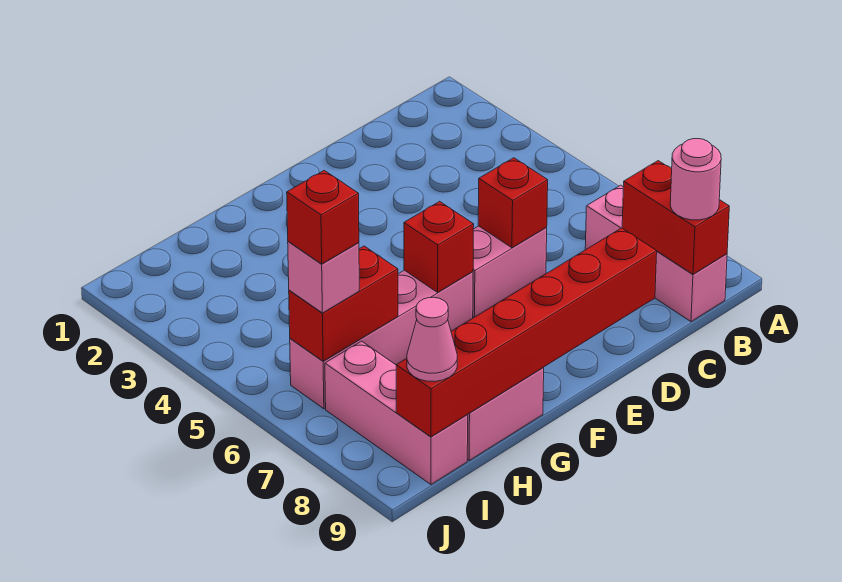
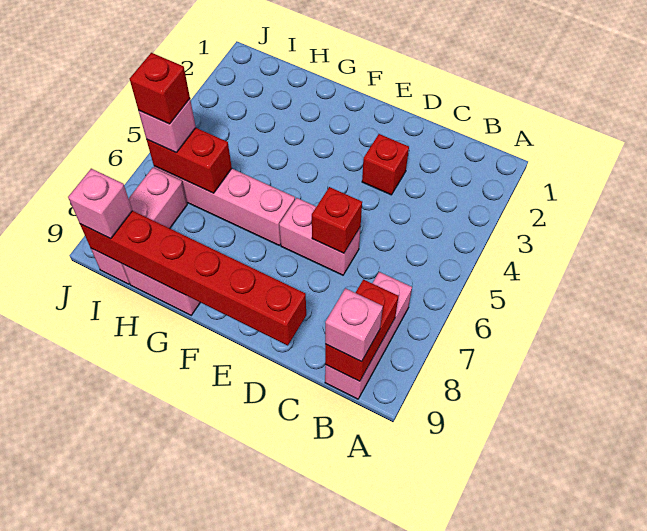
pink round brick B9 level 3 -> pink brick B9 level 3
red brick F6 level 2 -> red brick D3 level 1
pink cone I9 level 3 -> pink brick I9 level 3

